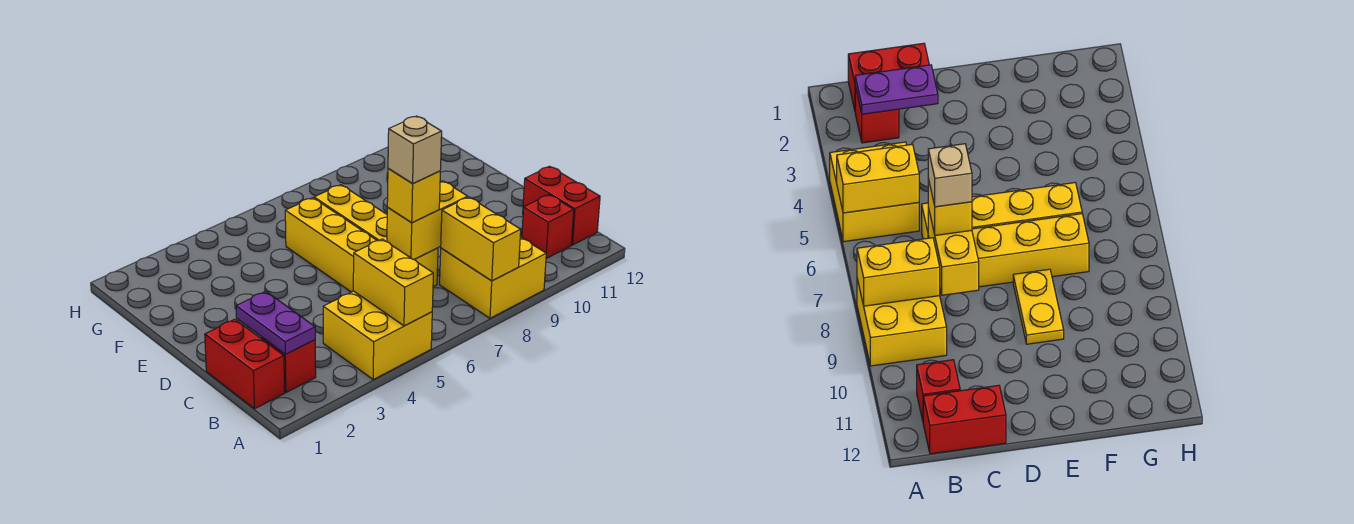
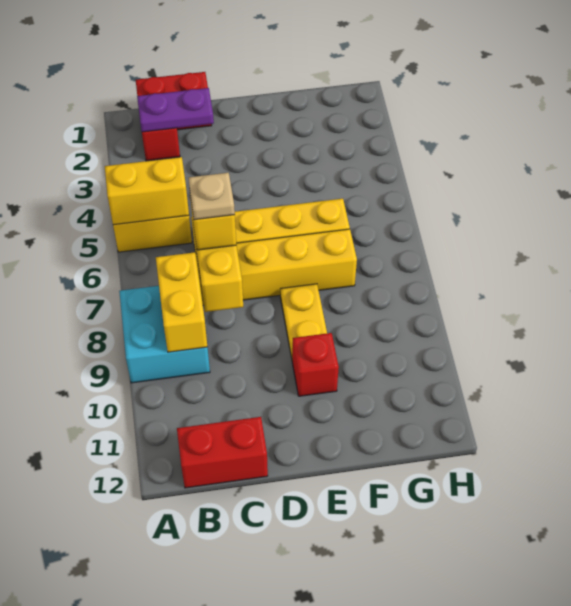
yellow brick A8:B9 level 1 -> cyan brick A8:B9 level 1
yellow brick A8:B8 level 2 -> yellow brick B8:B9 level 2
red brick B11 level 1 -> red brick E10 level 1
tan brick C7 level 4 -> tan plate C7 level 4

